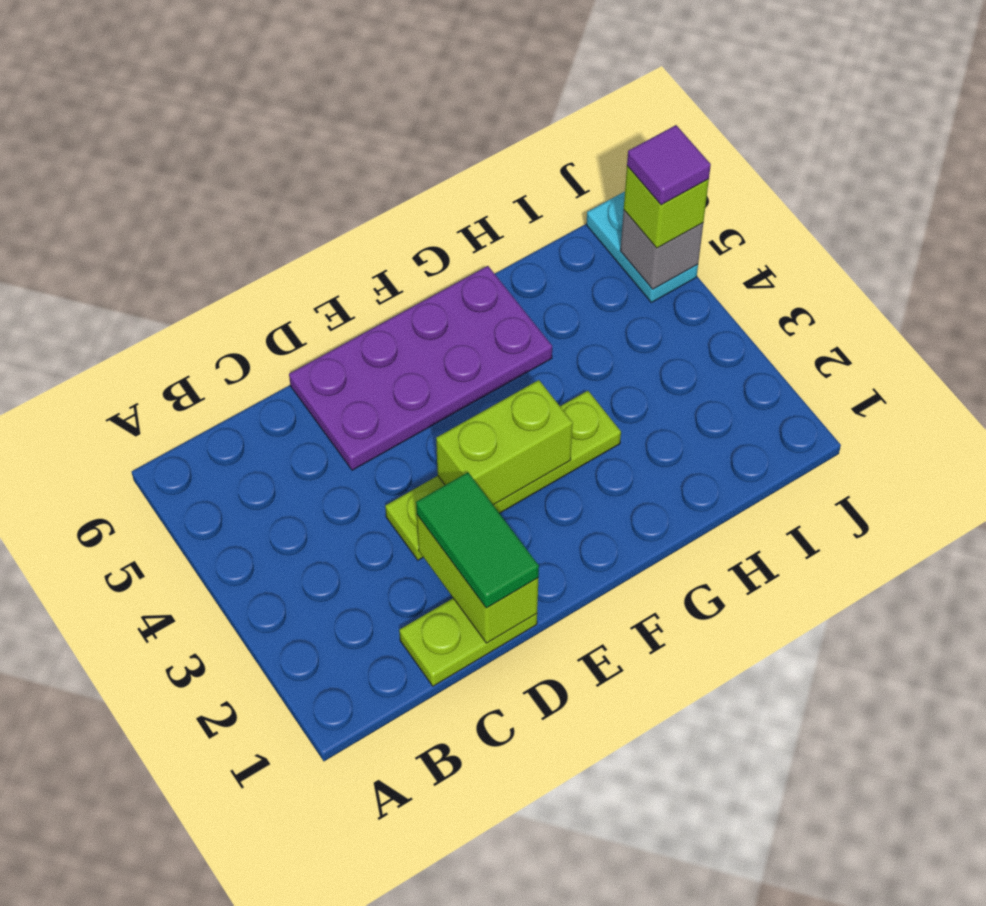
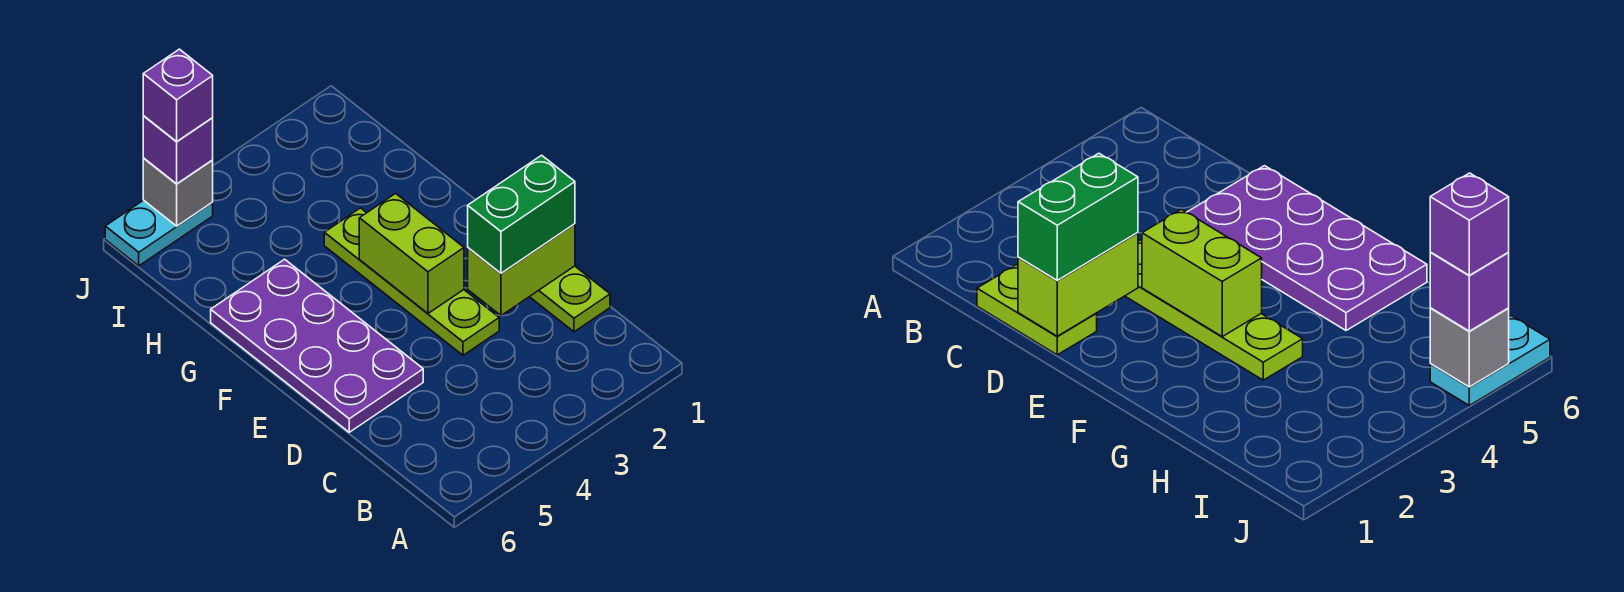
green tile D1:D2 level 3 -> green brick D1:D2 level 3
lime brick J5 level 3 -> purple brick J5 level 3
purple tile J5 level 4 -> purple brick J5 level 4

